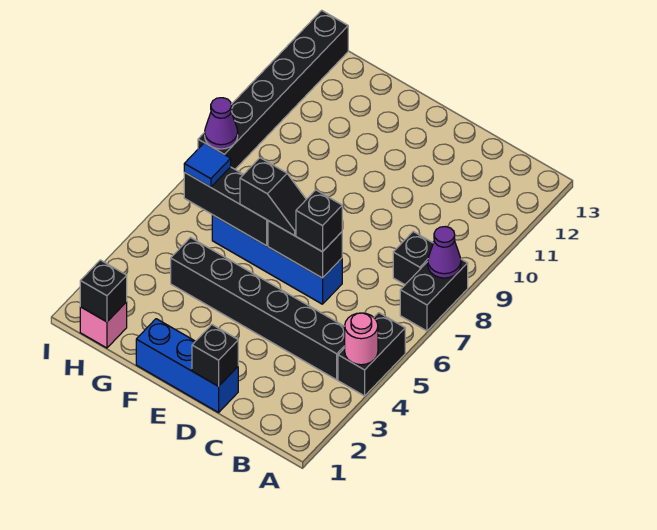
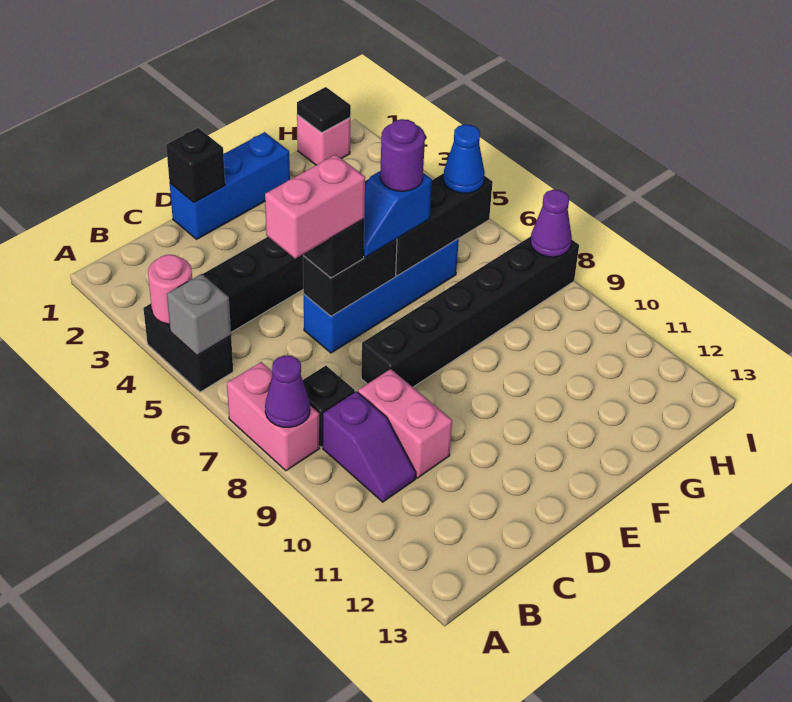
none -> grey brick A5 level 2
black brick A7:A8 level 1 -> pink brick A7:A8 level 1
none -> purple slope B9:B10 level 1 top 9
none -> pink brick C6:D6 level 4
none -> pink brick C9:C10 level 1
black slope E6:F6 level 3 top F -> blue slope E6:F6 level 3 top F
none -> purple round brick F6 level 4
black brick H1 level 2 -> black tile H1 level 2
blue tile H6 level 3 -> blue cone H6 level 3
black brick I8:I13 level 1 -> black brick D8:I8 level 1

